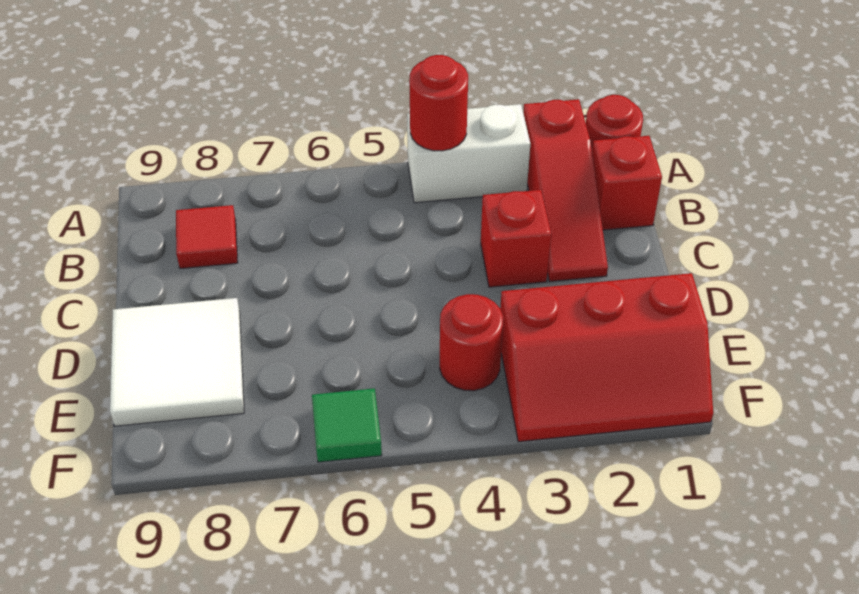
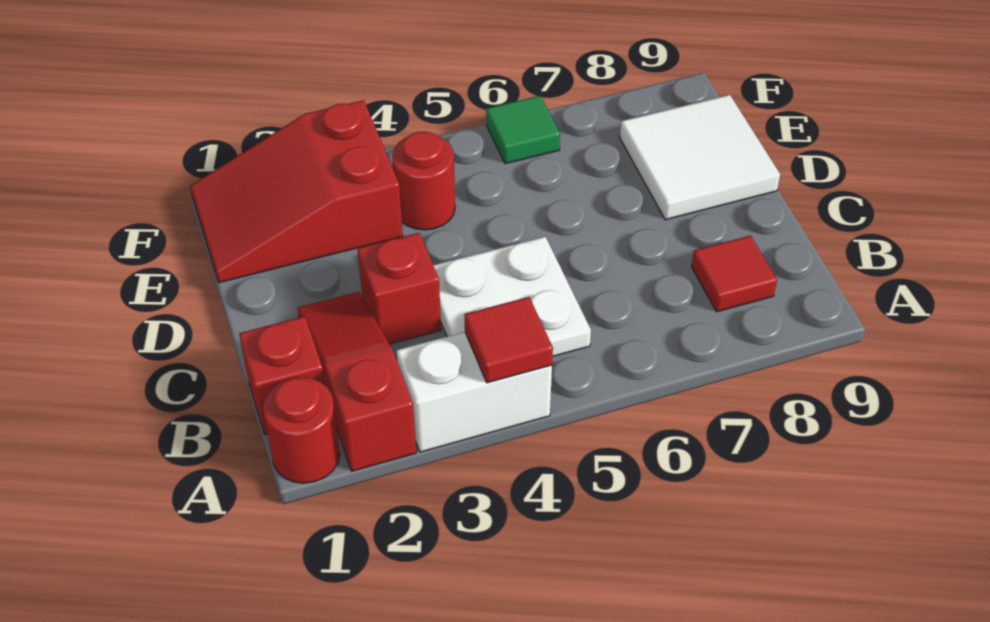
red round brick A4 level 2 -> red tile A4 level 2
none -> white plate B4:C5 level 1
red slope E1:F3 level 1 top E -> red slope E1:F3 level 1 top 3

